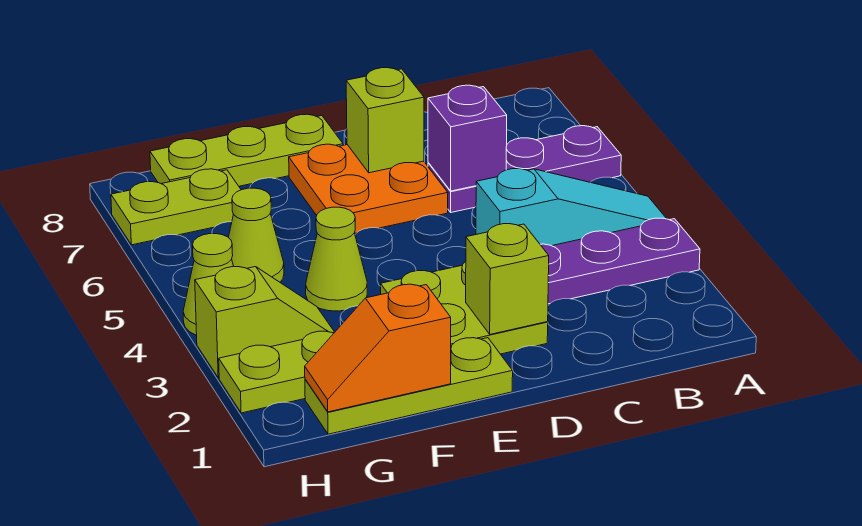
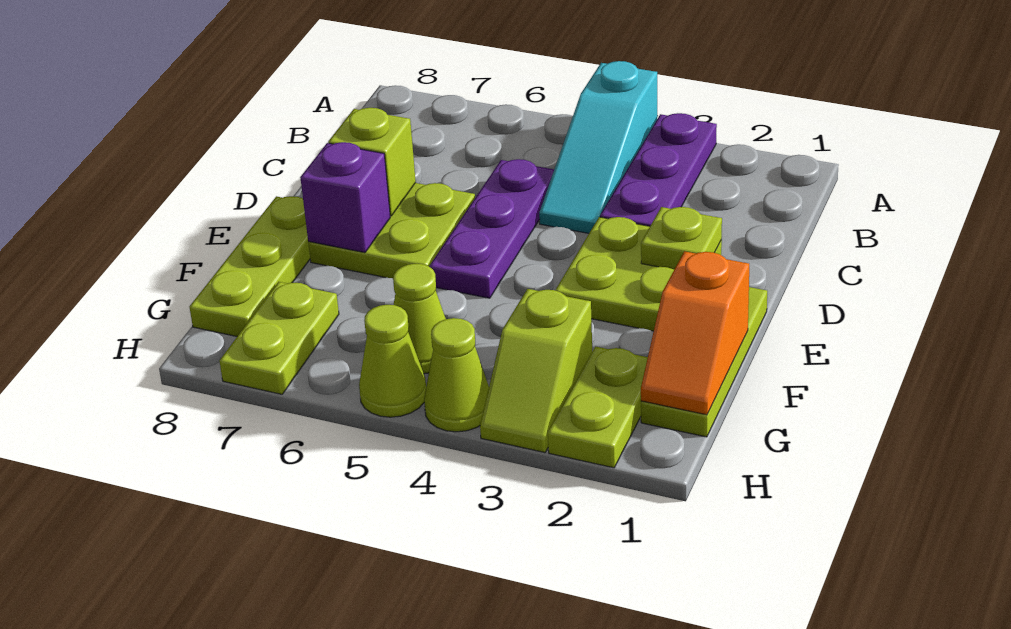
cyan slope A4:C4 level 1 top C -> cyan slope A4:C4 level 1 top A
purple plate A6:C6 level 1 -> purple plate C5:E5 level 1
purple brick C6 level 2 -> purple brick E7 level 2
lime brick D2 level 2 -> lime plate D2 level 2
orange plate D6:E7 level 1 -> lime plate D6:E7 level 1
lime cone F4 level 1 -> lime cone H5 level 1
lime slope G3:H3 level 1 top H -> lime slope G3:H3 level 1 top G

